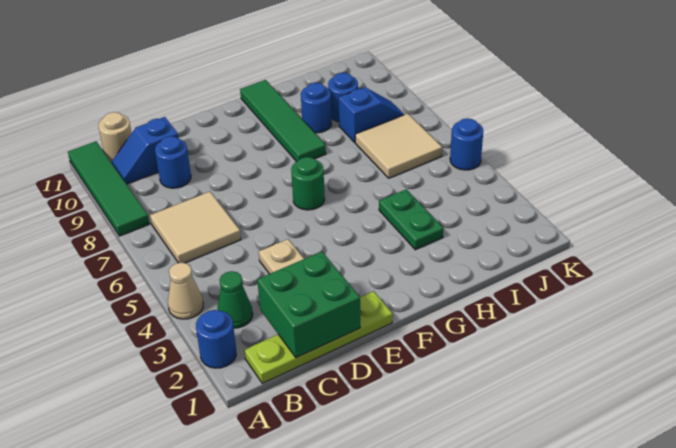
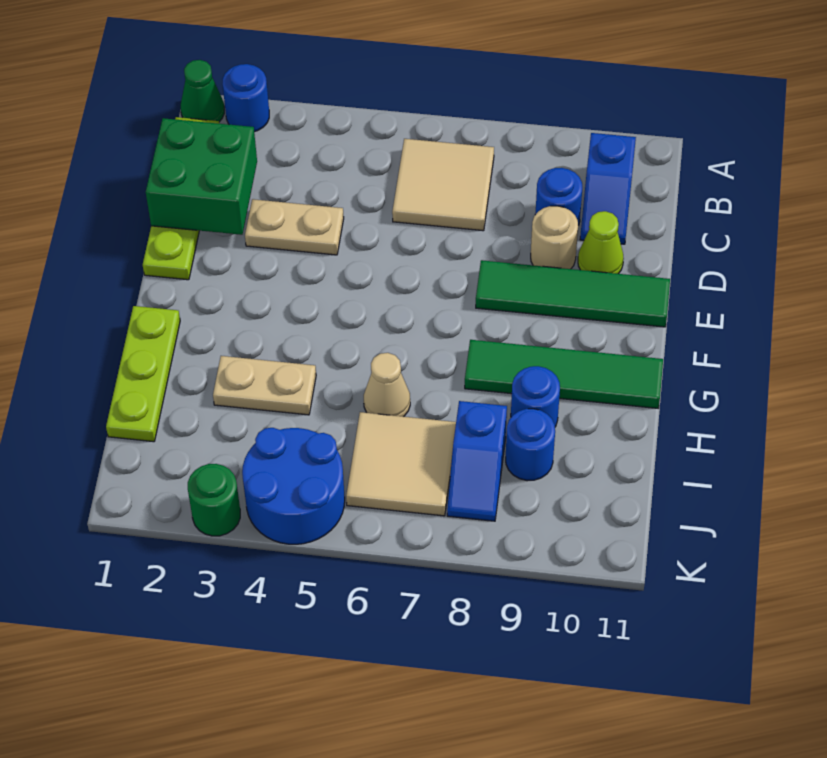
tan cone A4 level 1 -> tan cone H6 level 1
green tile A8:A11 level 1 -> green tile E8:E11 level 1
green cone B3 level 1 -> green cone A1 level 1
blue slope B10:C10 level 1 top C -> blue slope B10:C10 level 1 top B
tan round brick B11 level 1 -> tan round brick D9 level 1
none -> lime cone D10 level 1
green round brick F6 level 1 -> green round brick K3 level 1
none -> lime plate G1:I1 level 1
green plate H3:H4 level 1 -> tan plate H3:H4 level 1
blue round brick K5 level 1 -> blue round brick J4:K5 level 1

